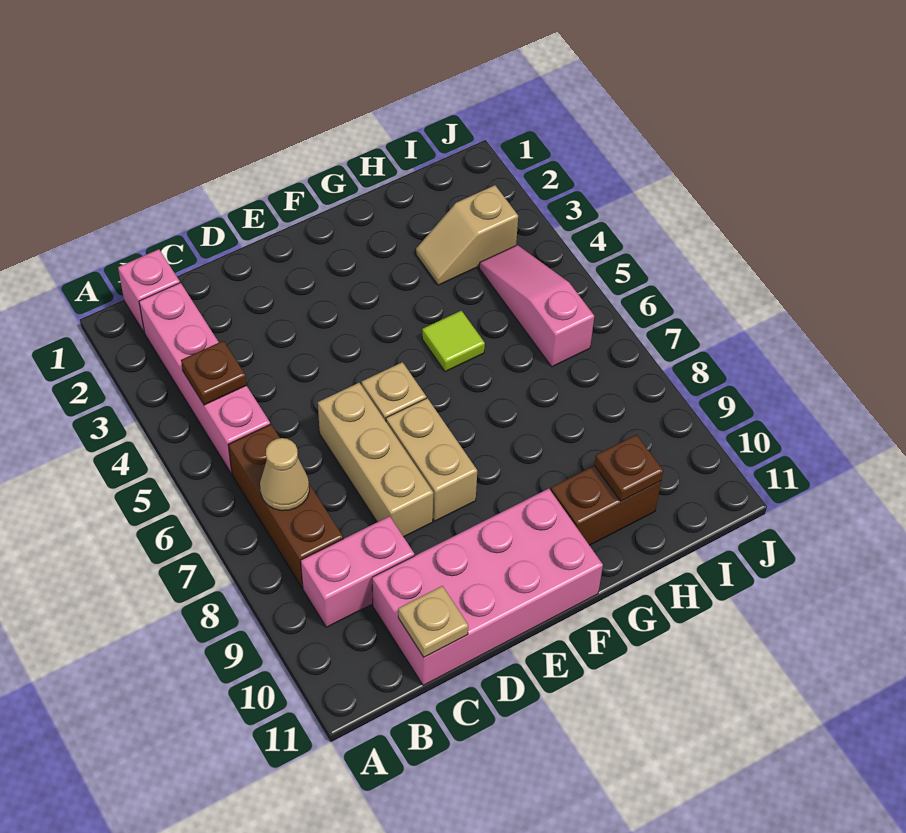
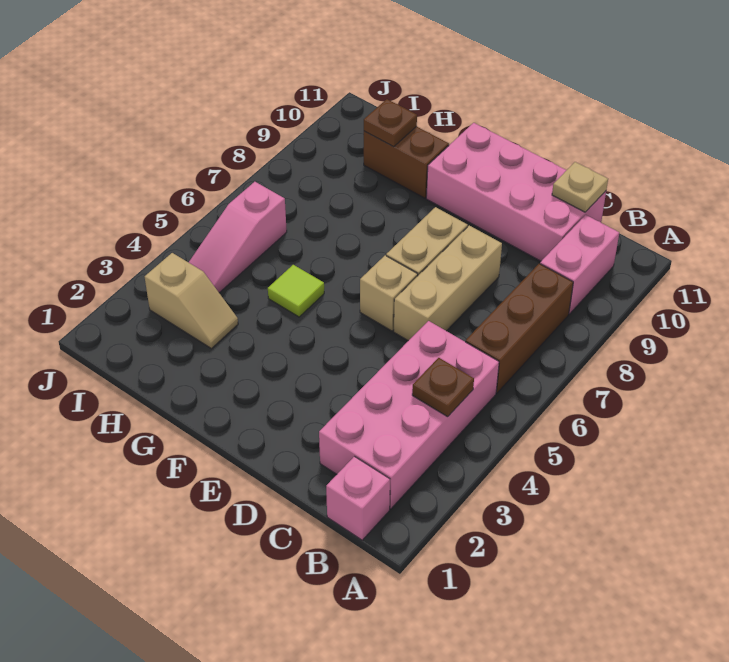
pink brick B2:B5 level 1 -> pink brick B2:C5 level 1
tan cone B7 level 2 -> none
pink brick B9:C9 level 1 -> pink brick B9:B10 level 1

